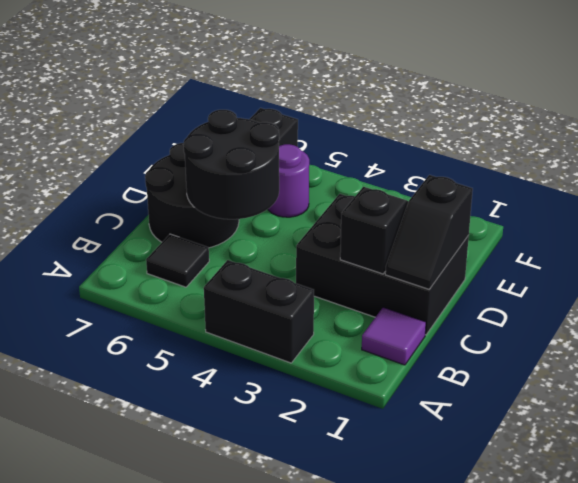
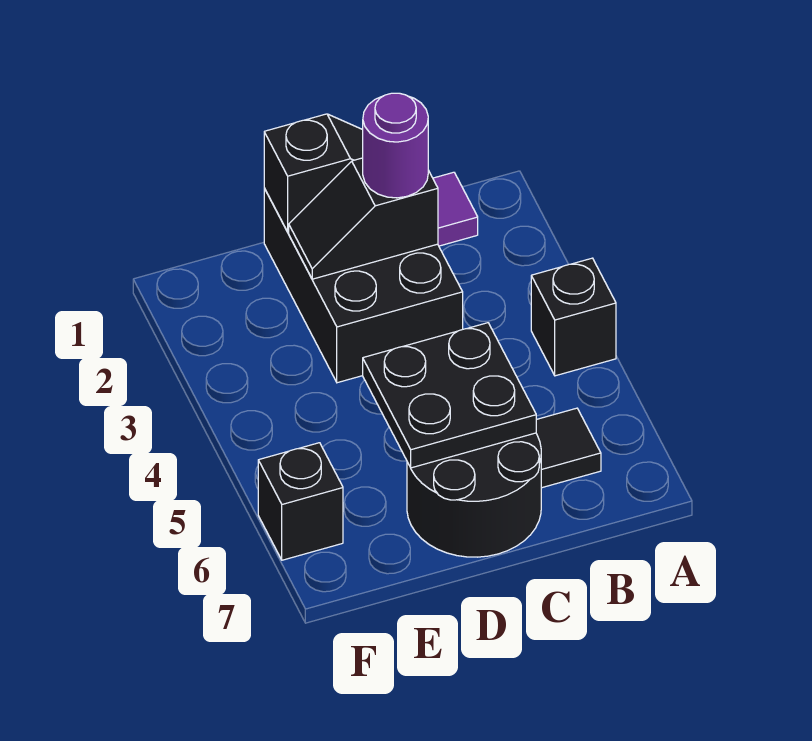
black brick A3:A4 level 1 -> black brick A4 level 1
black round brick C5:D6 level 2 -> black plate C5:D6 level 2
purple round brick E5 level 1 -> purple round brick C2 level 3

